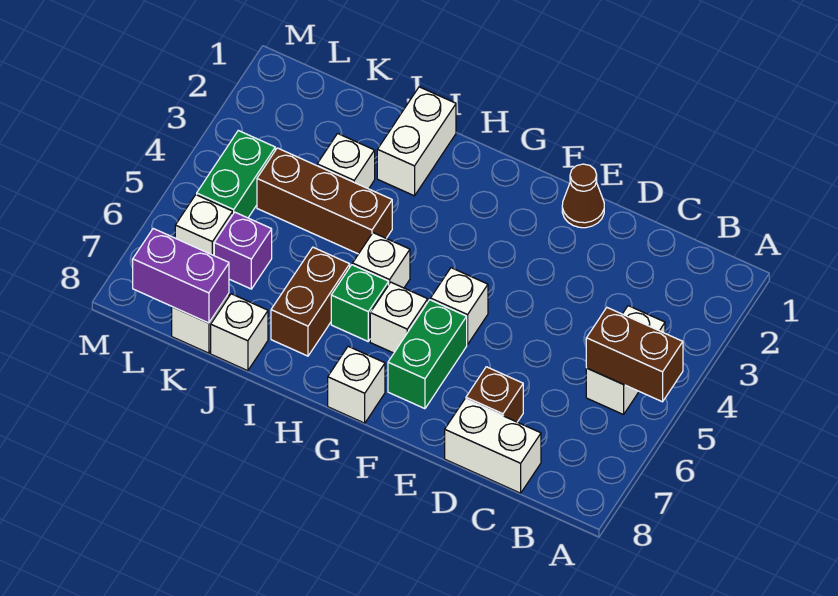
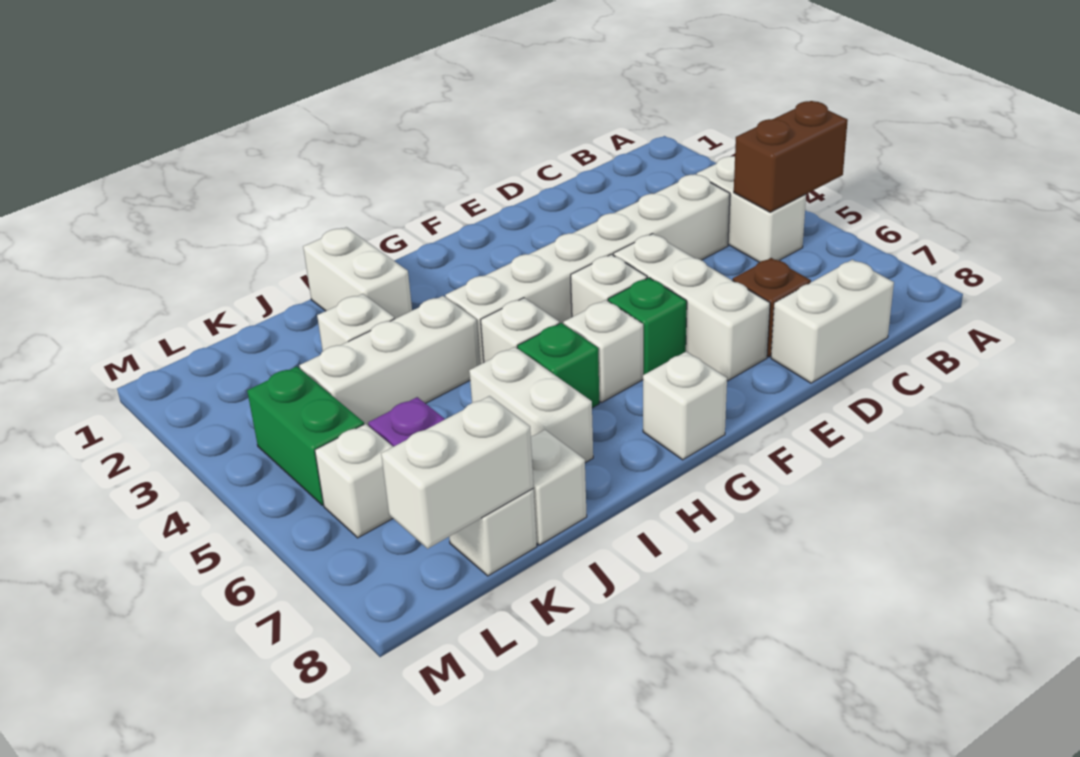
none -> white brick C4:H4 level 1
brown cone E1 level 1 -> none
none -> white brick E5:E7 level 1
green brick F6:F7 level 1 -> green brick F6 level 1
brown brick I4:K4 level 1 -> white brick I4:K4 level 1
brown brick I6:I7 level 1 -> white brick I6:I7 level 1
purple brick K8:L8 level 2 -> white brick K8:L8 level 2

